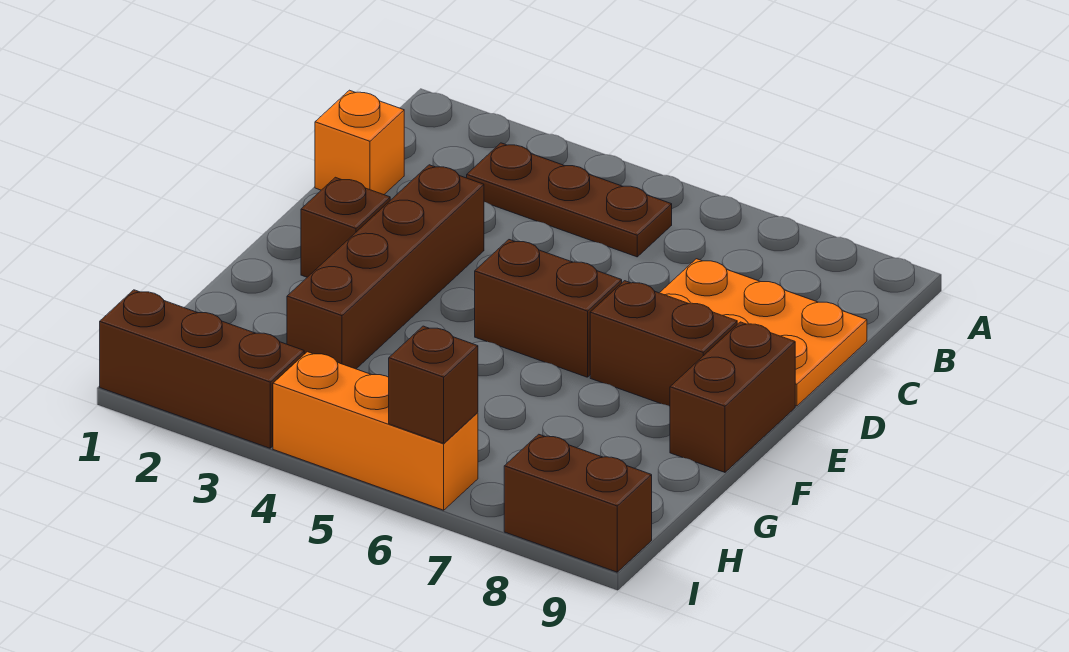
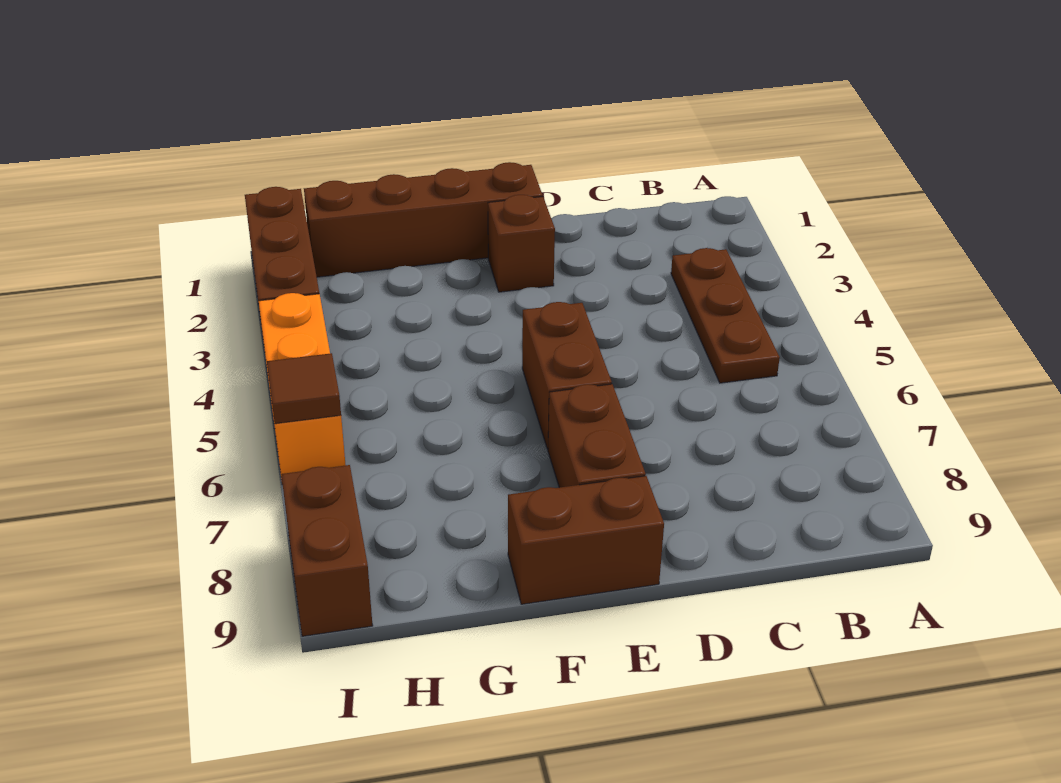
orange brick C1 level 1 -> none
orange plate C7:D9 level 1 -> none
brown brick D3:G3 level 1 -> brown brick E1:H1 level 1
brown brick I6 level 2 -> brown tile I6 level 2

